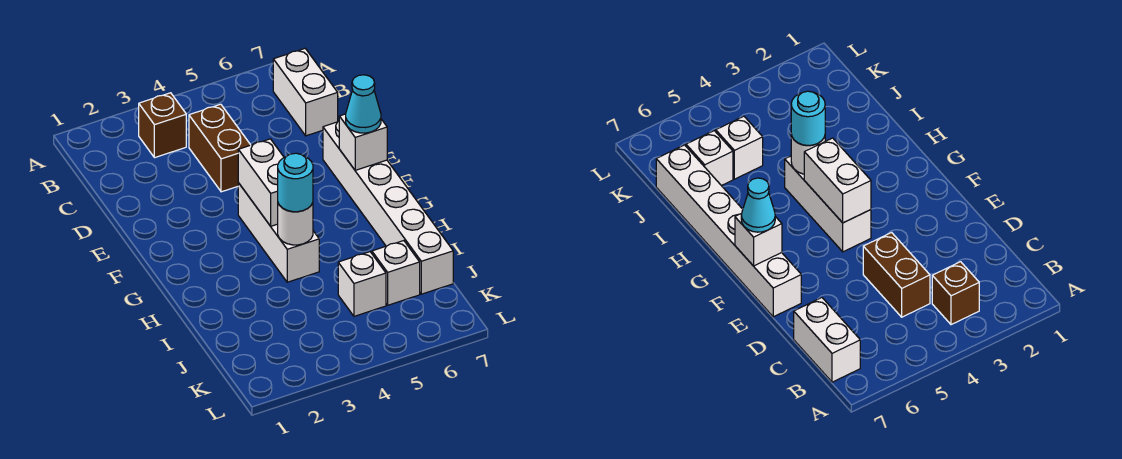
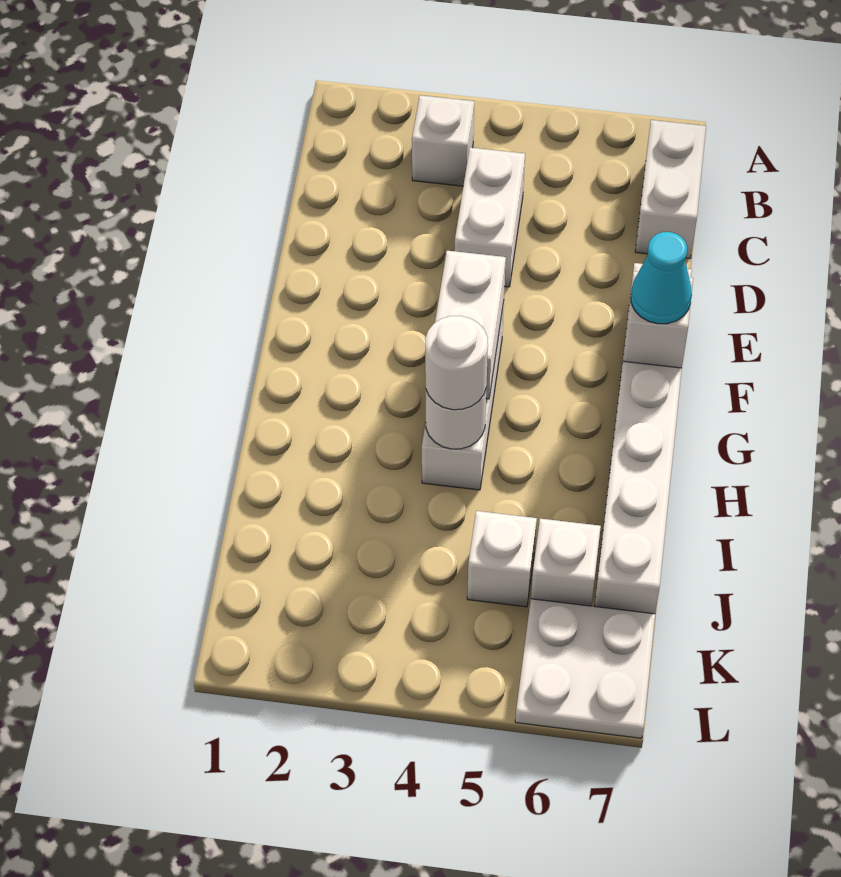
brown brick B3 level 1 -> white brick B3 level 1
brown brick C4:D4 level 1 -> white brick C4:D4 level 1
cyan round brick H4 level 3 -> white round brick H4 level 3
none -> white plate K6:L7 level 1

